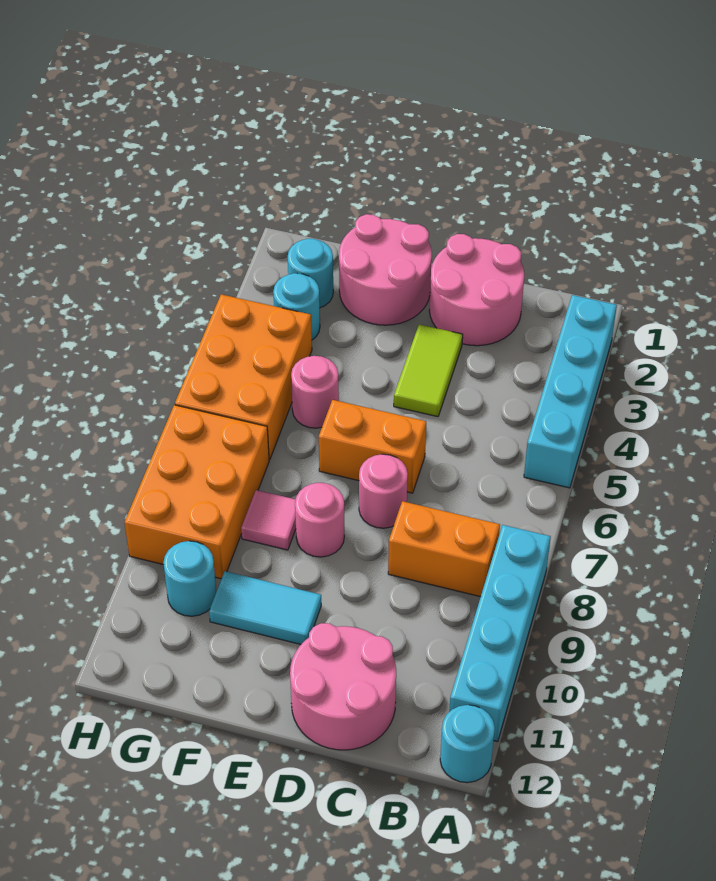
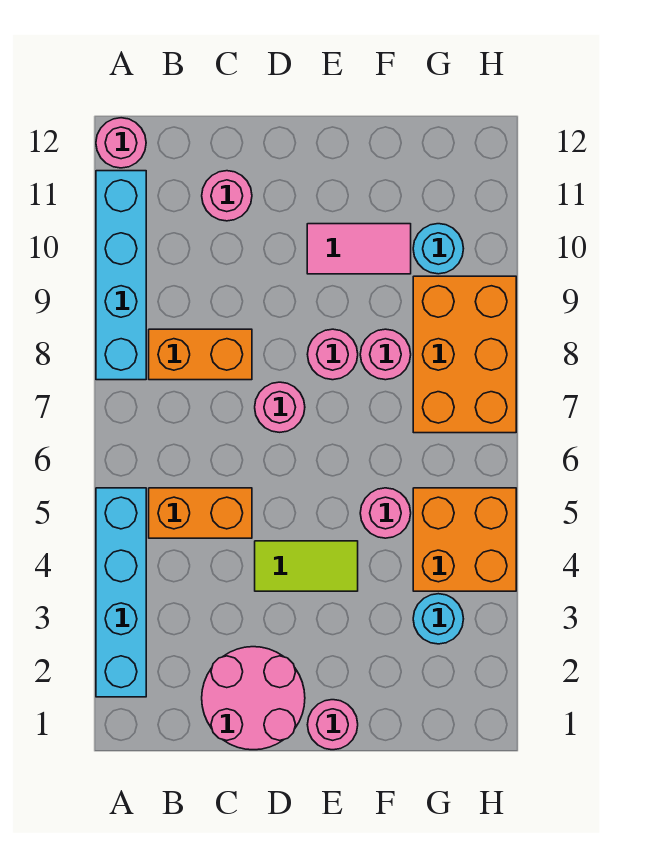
cyan round brick A12 level 1 -> pink round brick A12 level 1
pink round brick C11:D12 level 1 -> pink round brick C11 level 1
lime tile D3:D4 level 1 -> lime tile D4:E4 level 1
orange brick D6:E6 level 1 -> orange brick B5:C5 level 1
pink round brick E1:F2 level 1 -> pink round brick E1 level 1
cyan tile E10:F10 level 1 -> pink tile E10:F10 level 1
pink tile F8 level 1 -> pink round brick F8 level 1
cyan round brick G2 level 1 -> none
orange brick G4:H6 level 1 -> orange brick G4:H5 level 1

